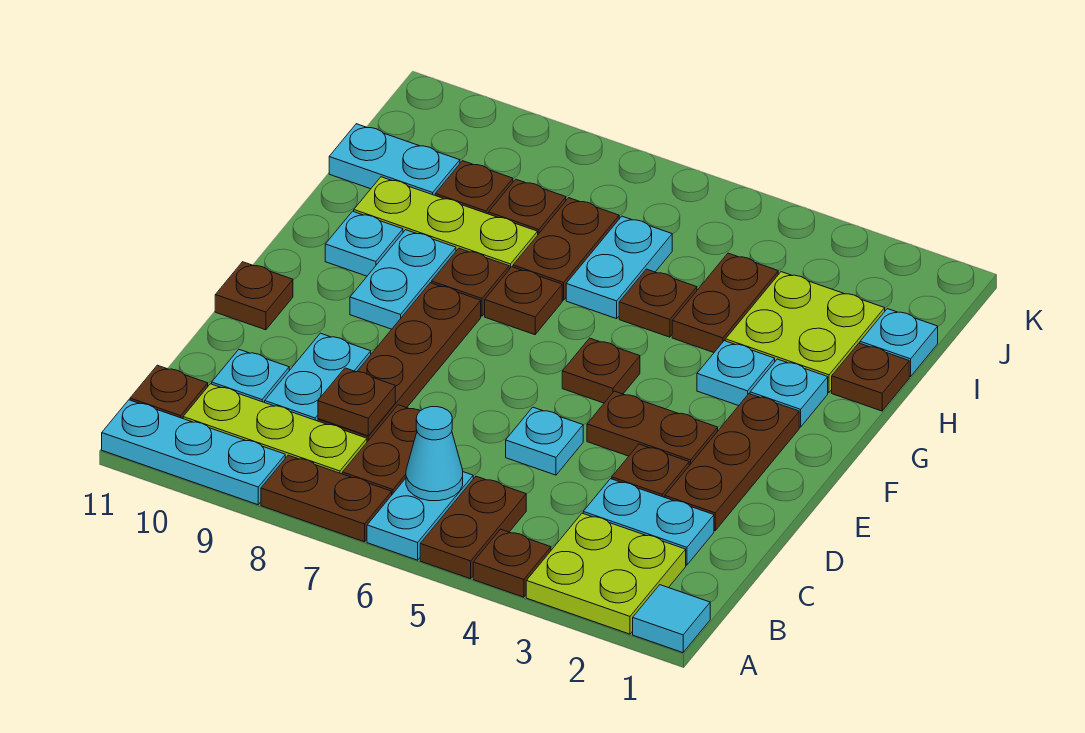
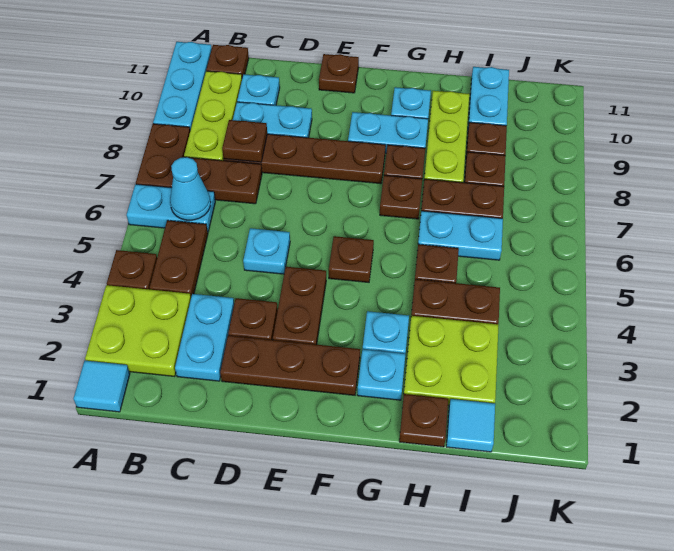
brown plate A5:B5 level 1 -> brown plate B4:B5 level 1
cyan plate I1 level 1 -> cyan tile I1 level 1

